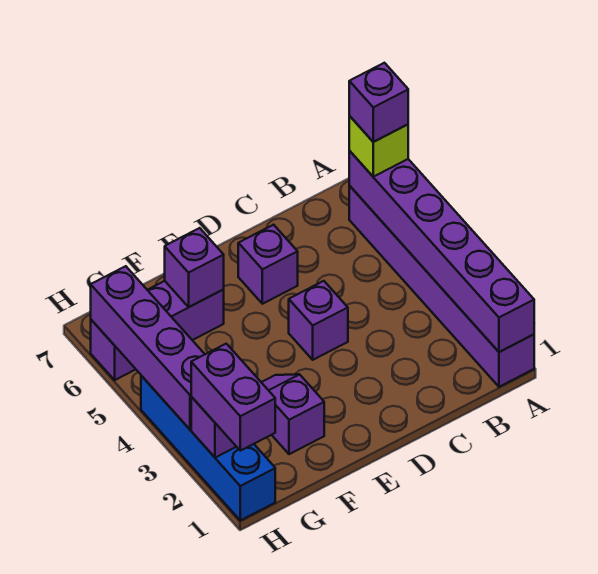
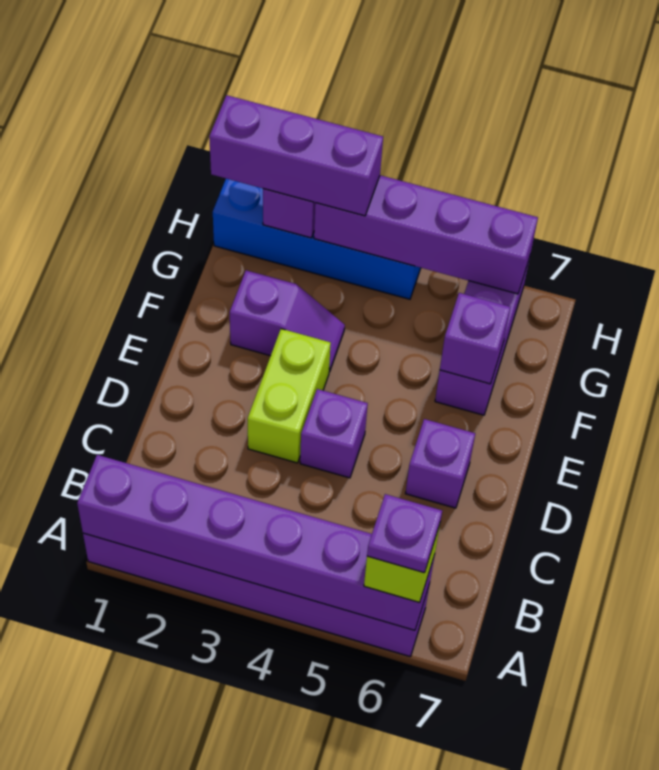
purple brick A6 level 4 -> purple plate A6 level 4
none -> lime brick D3:E3 level 1
purple brick H1:H2 level 3 -> purple brick H1:H3 level 3

